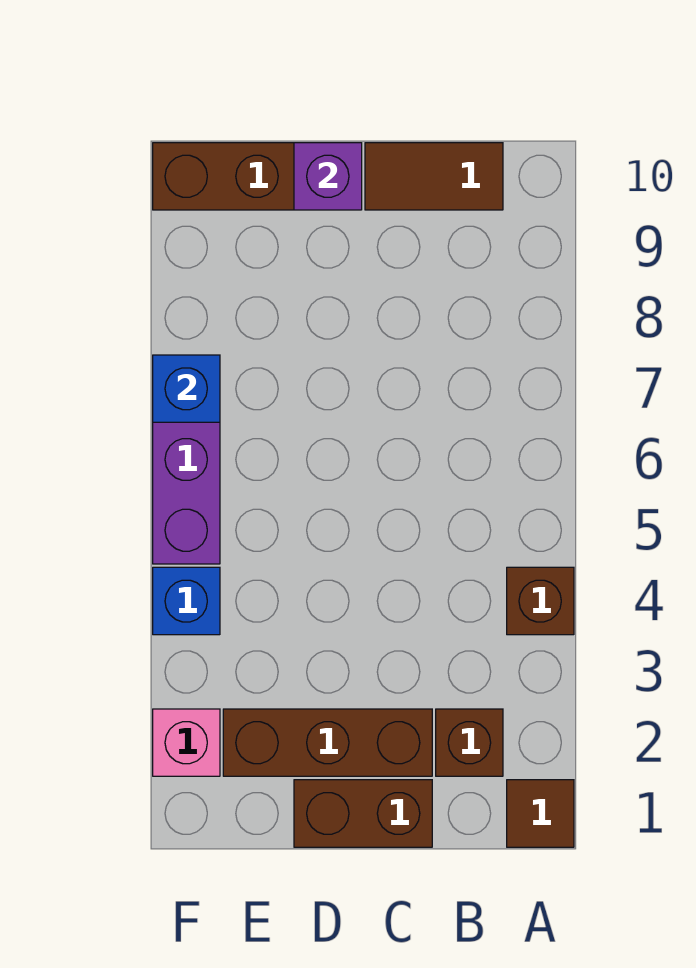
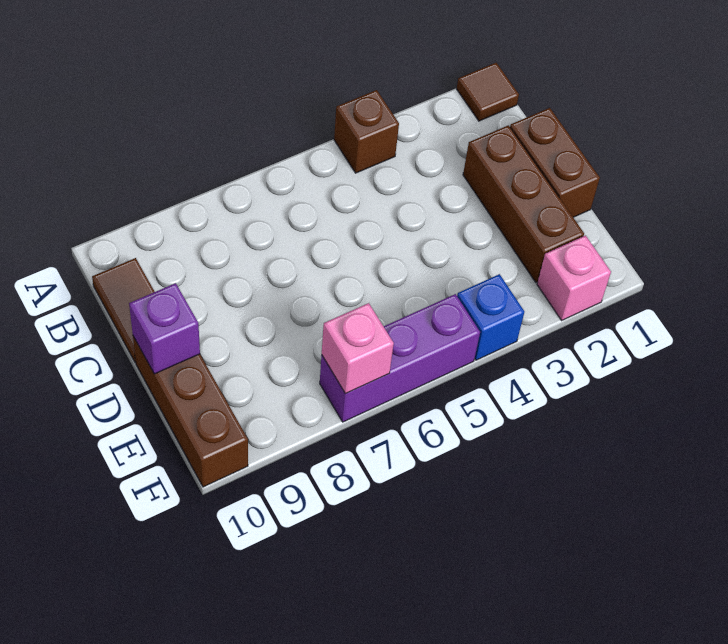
brown brick B2 level 1 -> none
blue brick F7 level 2 -> pink brick F7 level 2

